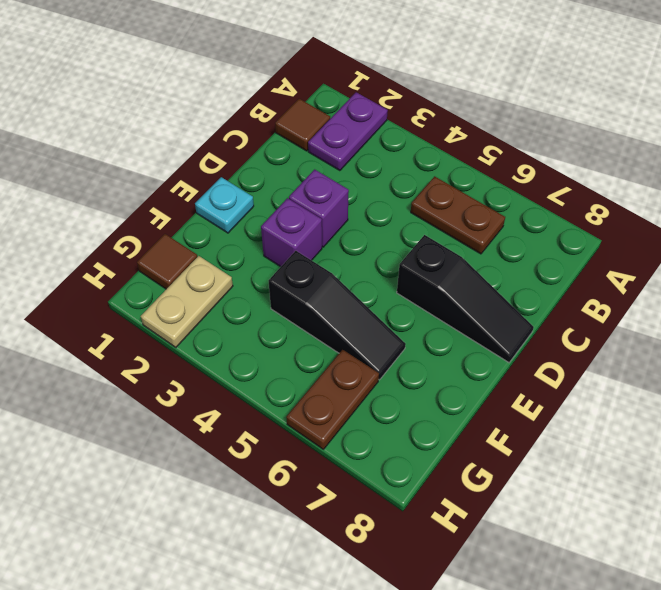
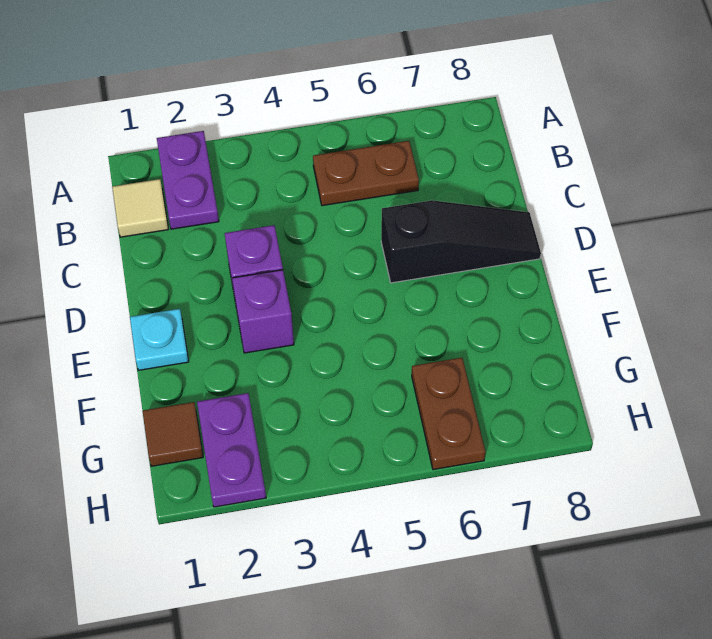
brown tile B1 level 1 -> tan tile B1 level 1
black slope F4:F6 level 1 top 4 -> none
tan plate G2:H2 level 1 -> purple plate G2:H2 level 1

